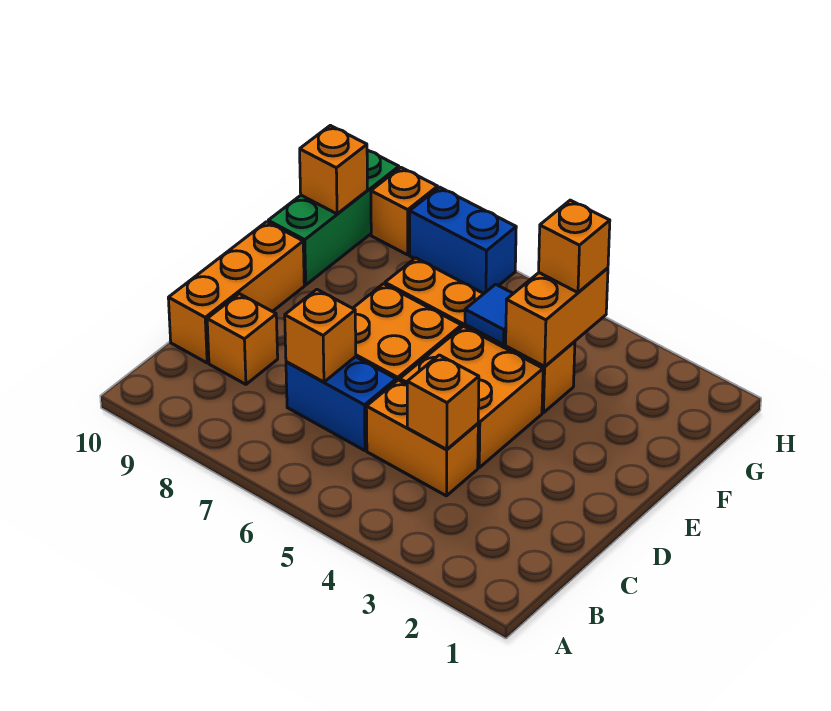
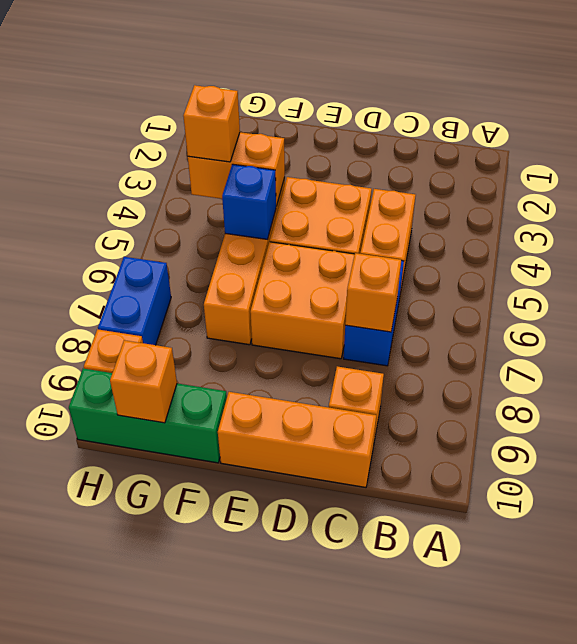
orange brick C4 level 2 -> none
blue tile F5 level 2 -> blue brick F5 level 2

